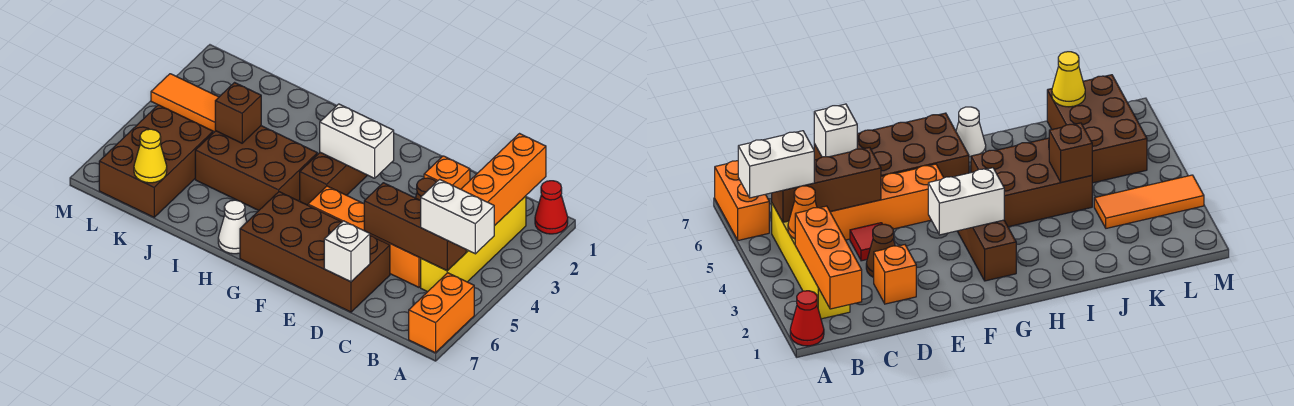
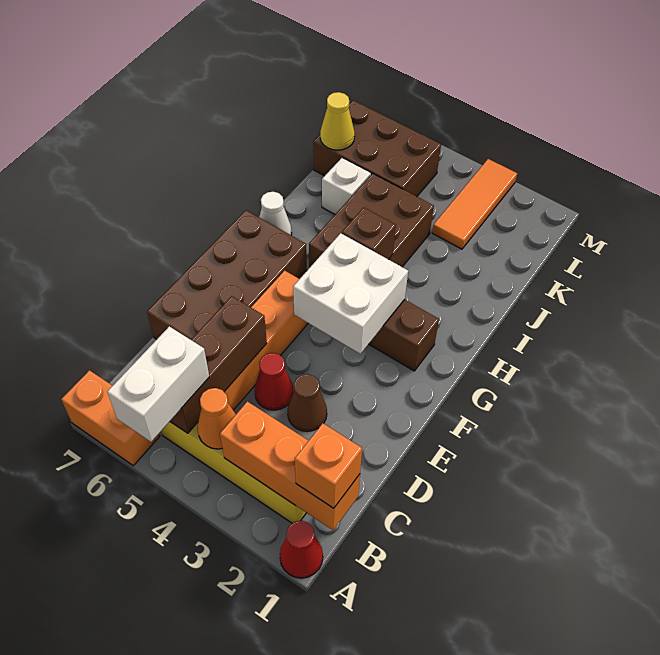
orange brick D2 level 1 -> orange brick B1 level 3
red tile D4 level 1 -> red cone D4 level 1
white brick D7 level 2 -> white brick J6 level 1
white brick F3:G3 level 2 -> white brick F3:G4 level 2
brown brick J4 level 2 -> brown brick H4 level 2

